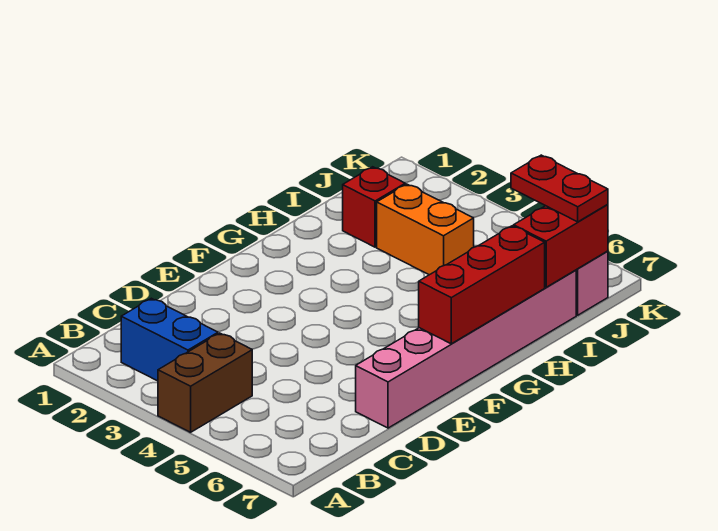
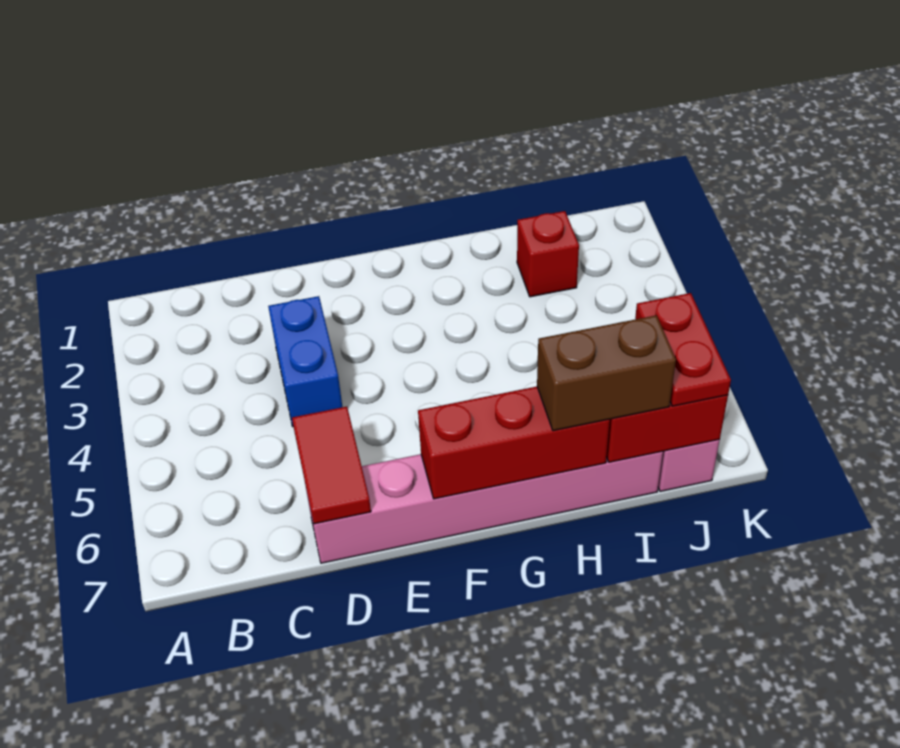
brown brick A4:B4 level 1 -> brown brick H7:I7 level 3
blue brick B2:B3 level 1 -> blue brick D3:D4 level 1
none -> red tile D6:D7 level 2
orange brick I3:I4 level 1 -> none

